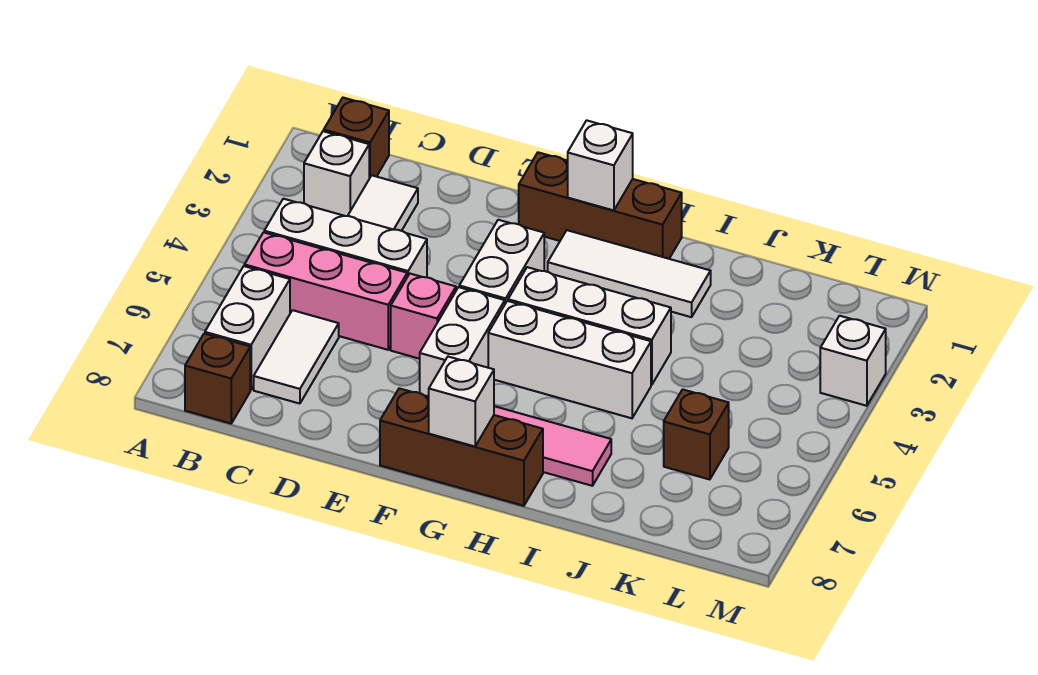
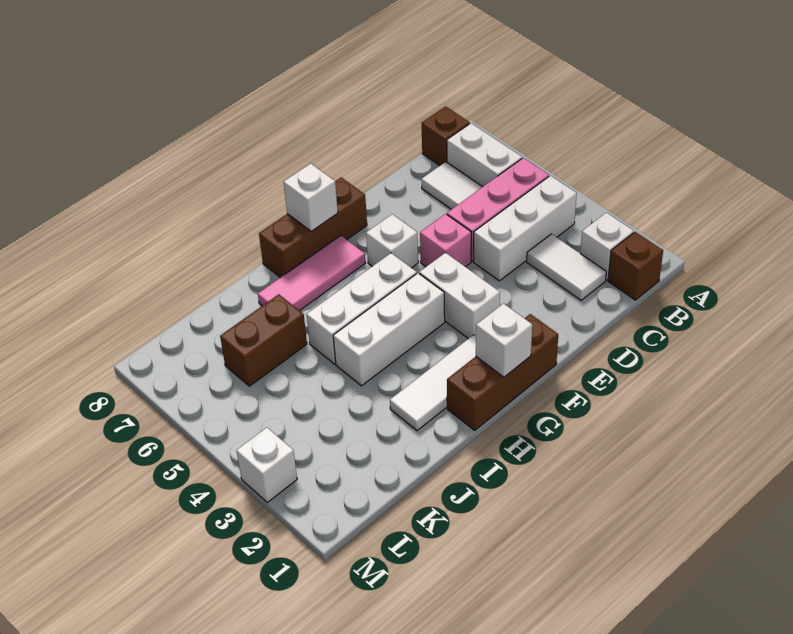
white brick F5:F6 level 1 -> white brick F6 level 1
brown brick K6 level 1 -> brown brick J6:K6 level 1

